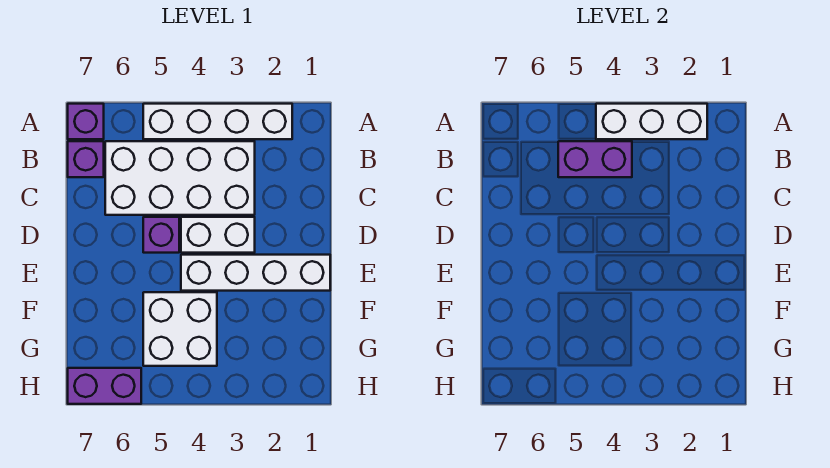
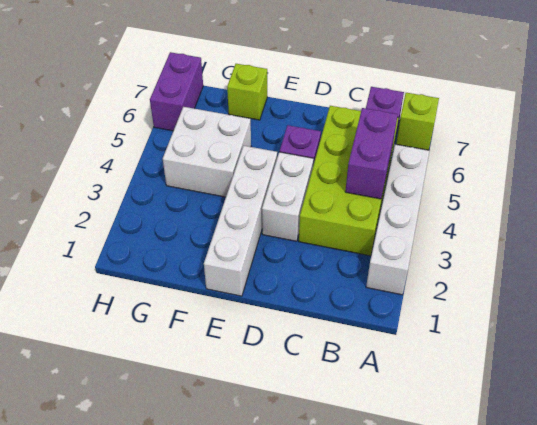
white brick A2:A4 level 2 -> none
purple brick A7 level 1 -> lime brick A7 level 1
white brick B3:C6 level 1 -> lime brick B3:C6 level 1
none -> lime brick F7 level 1

